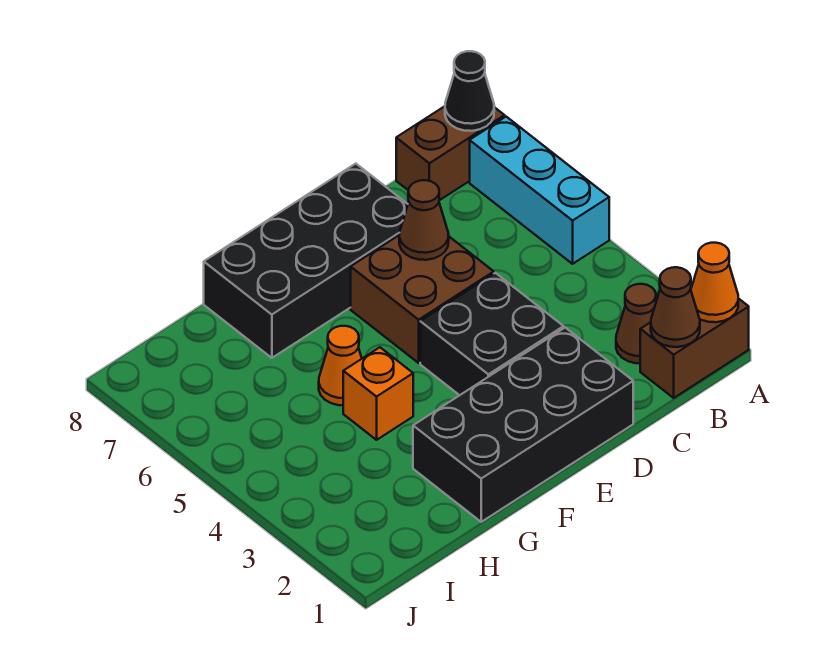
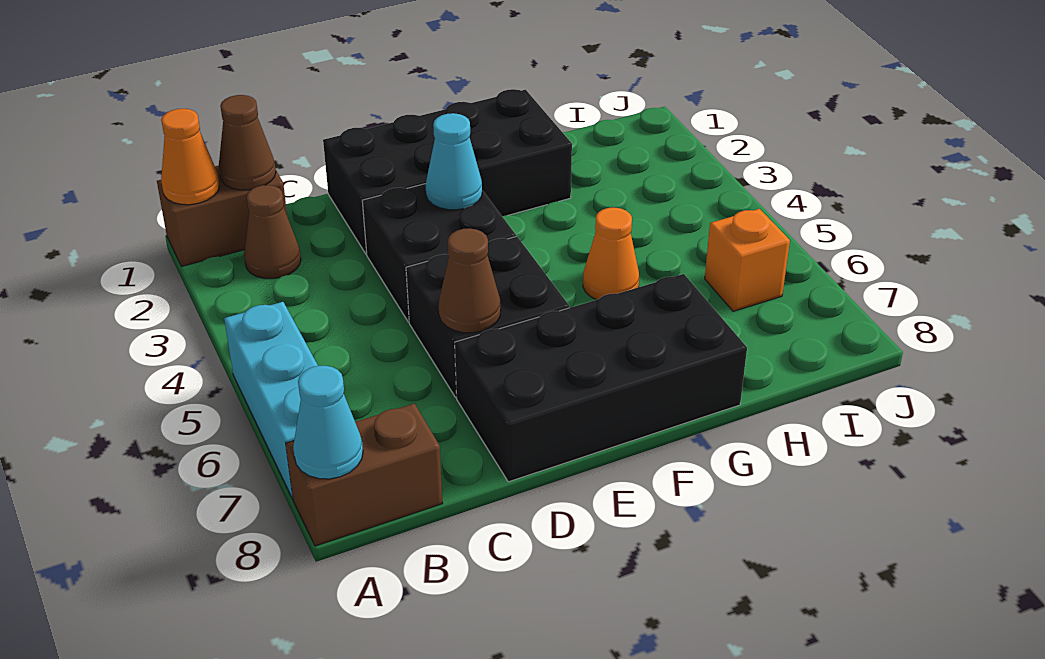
black cone A8 level 2 -> cyan cone A8 level 2
brown brick D5:E6 level 1 -> black brick D5:E6 level 1
none -> cyan cone E3 level 2
orange brick G4 level 1 -> orange brick I6 level 1

